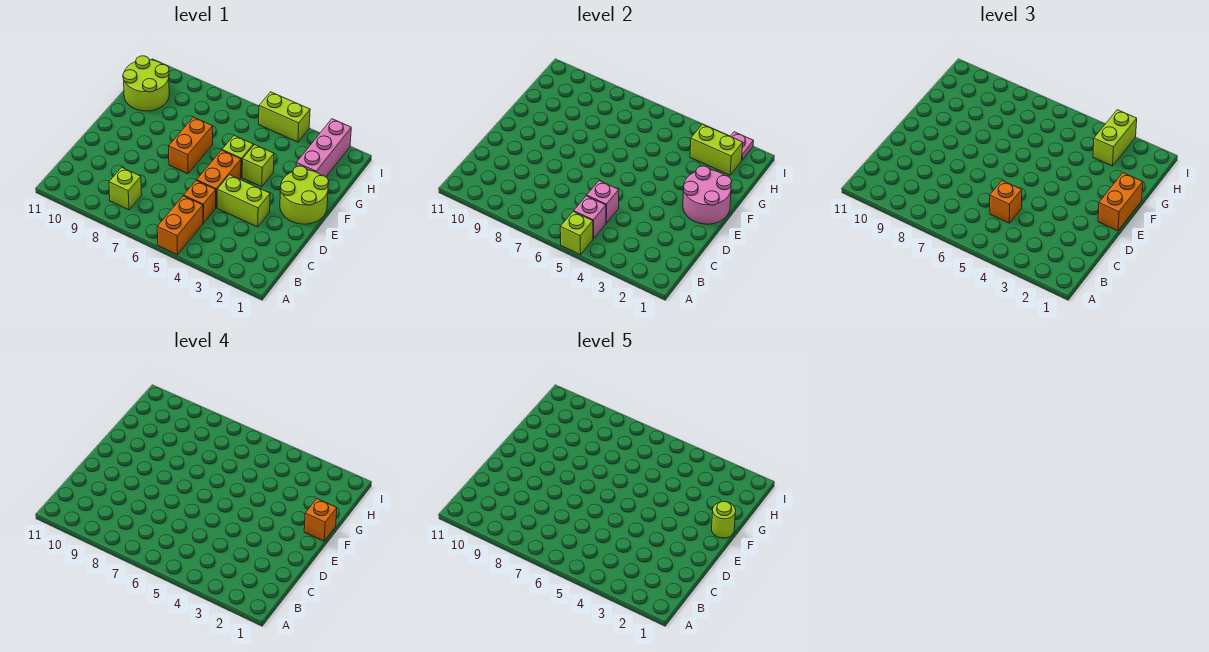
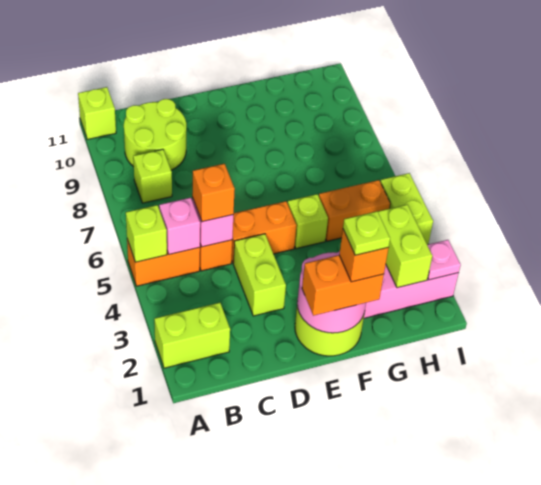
orange brick E7:F7 level 1 -> orange brick G5:H5 level 1
lime round brick F1 level 5 -> lime plate F1 level 5
lime brick F4 level 1 -> lime brick A11 level 1
lime round brick G10:H11 level 1 -> lime round brick B9:C10 level 1
lime brick H3:I3 level 3 -> lime brick A2:B2 level 1

